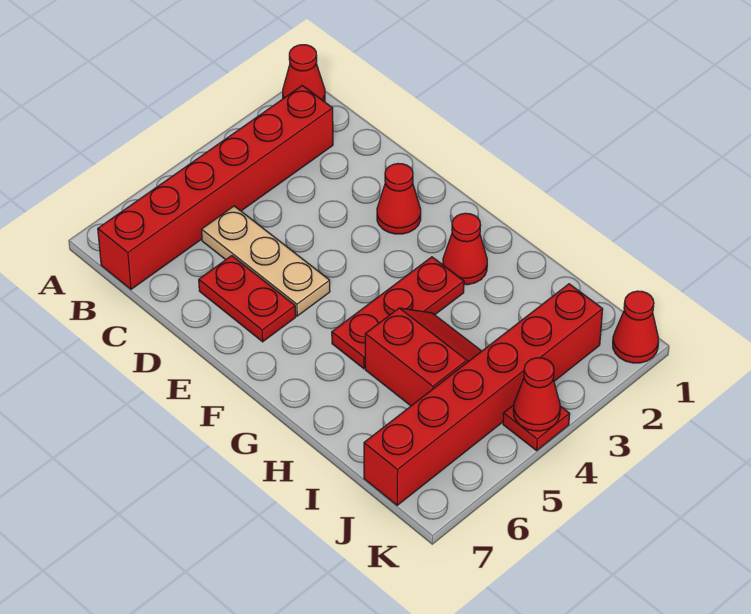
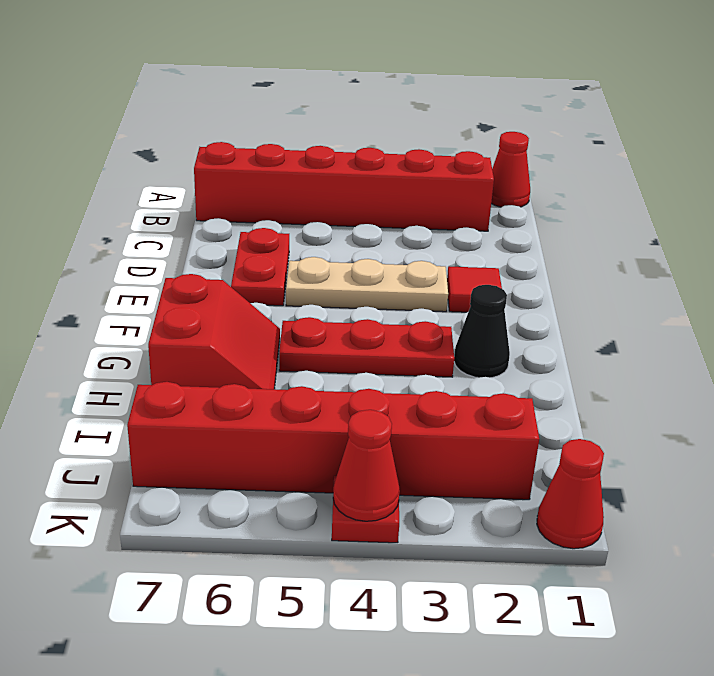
tan plate C5:E5 level 1 -> tan plate E3:E5 level 1
red cone E2 level 1 -> red tile E2 level 1
red cone G2 level 1 -> black cone G2 level 1
red slope H4:I5 level 1 top 5 -> red slope G6:H7 level 1 top 7

